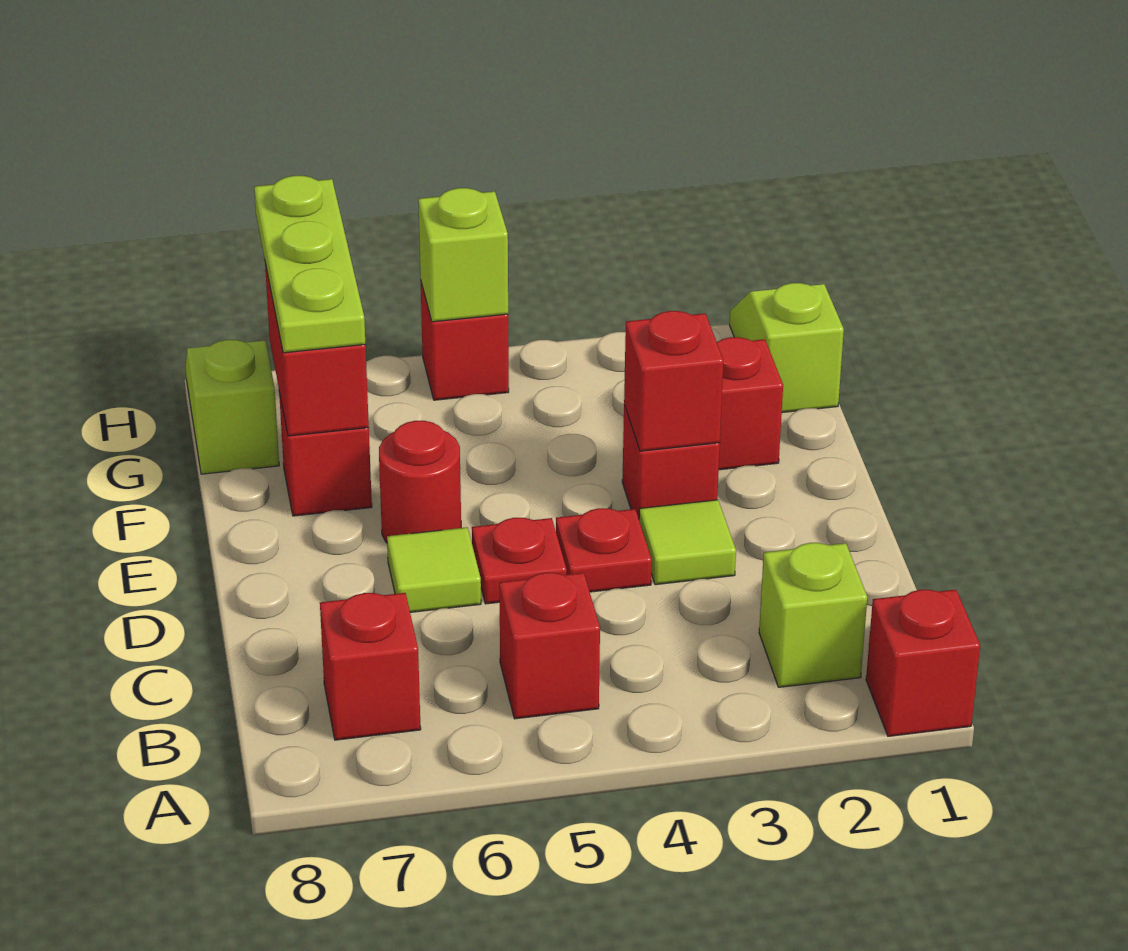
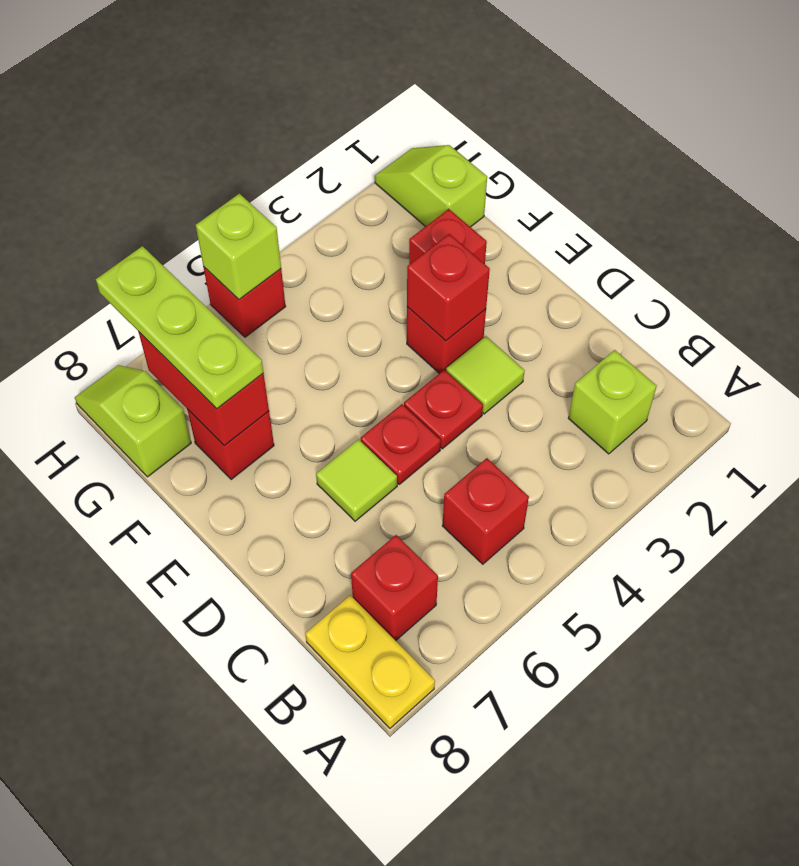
red brick A1 level 1 -> none
none -> yellow plate A8:B8 level 1
red round brick E6 level 1 -> none

